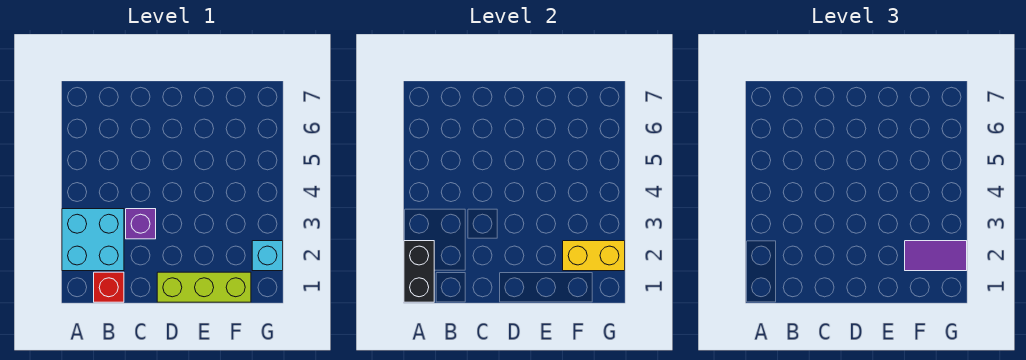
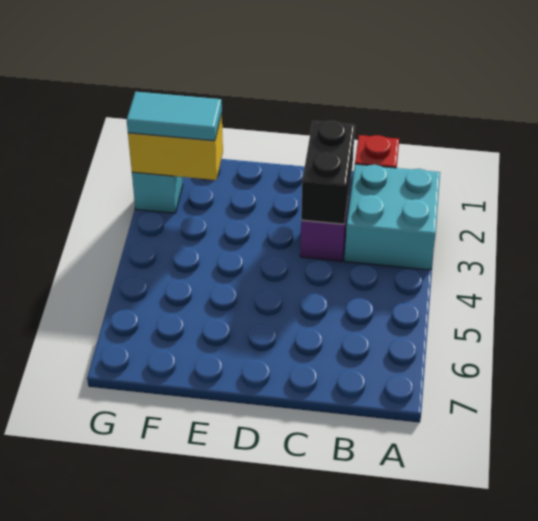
black brick A1:A2 level 2 -> black brick C2:C3 level 2
lime brick D1:F1 level 1 -> none
purple tile F2:G2 level 3 -> cyan tile F2:G2 level 3

